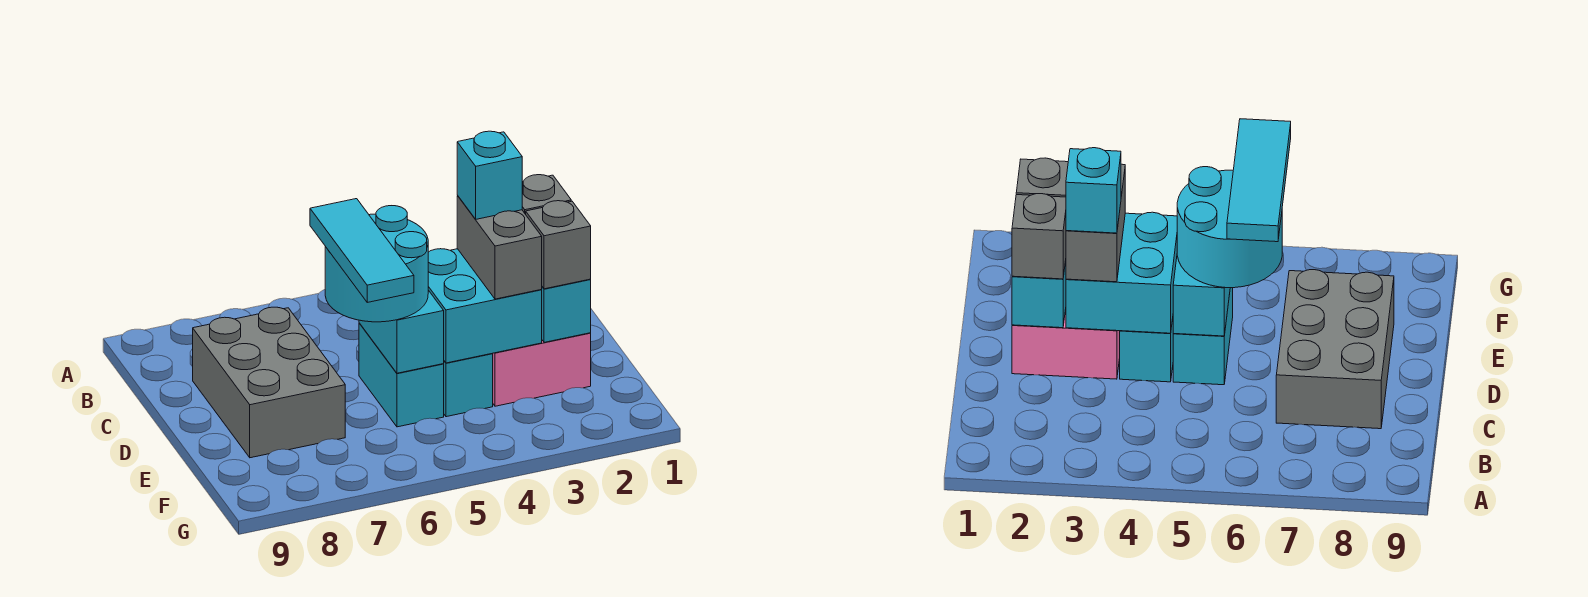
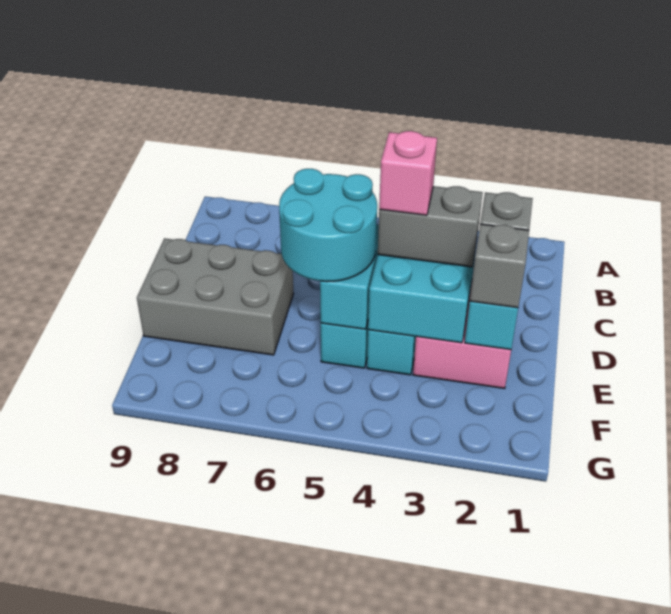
grey brick C7:E8 level 1 -> grey brick D7:E9 level 1
grey brick D3:E3 level 3 -> grey brick D3:D4 level 3
cyan brick D3 level 4 -> none
none -> pink brick D4 level 4
cyan tile D6:F6 level 4 -> none

